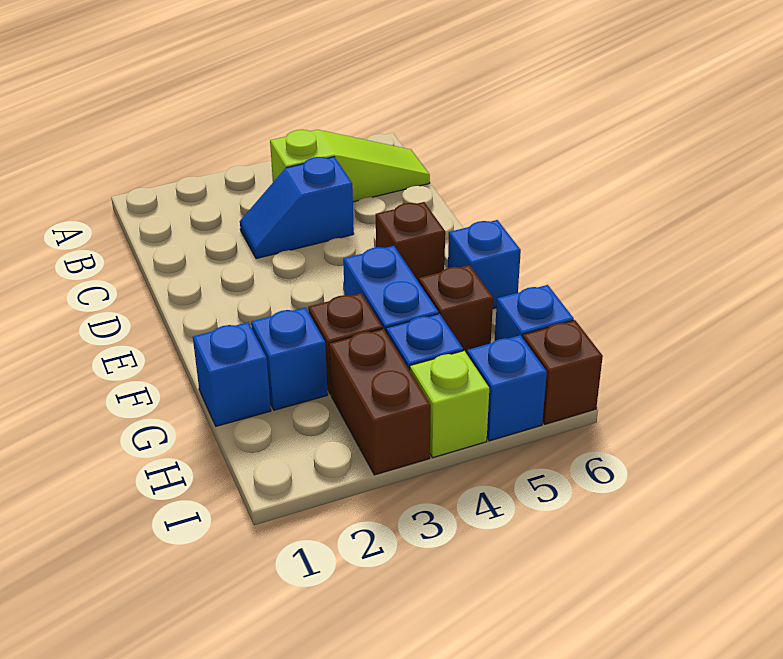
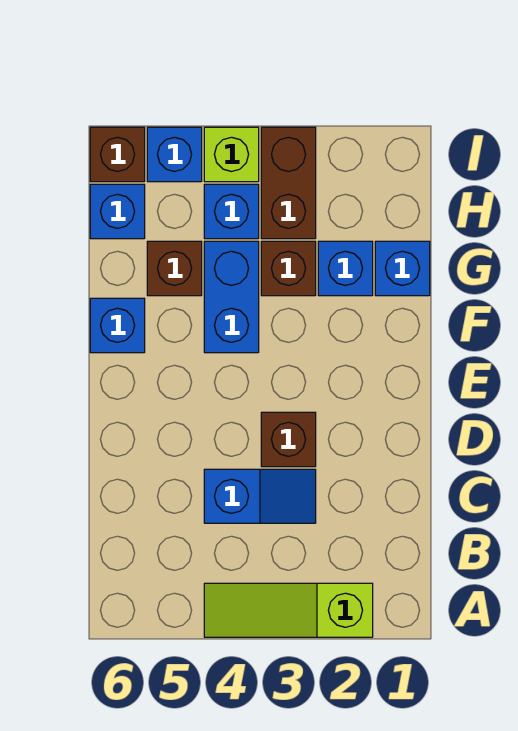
lime slope B4:B6 level 1 top 4 -> lime slope A2:A4 level 1 top 2
brown brick E5 level 1 -> brown brick D3 level 1

